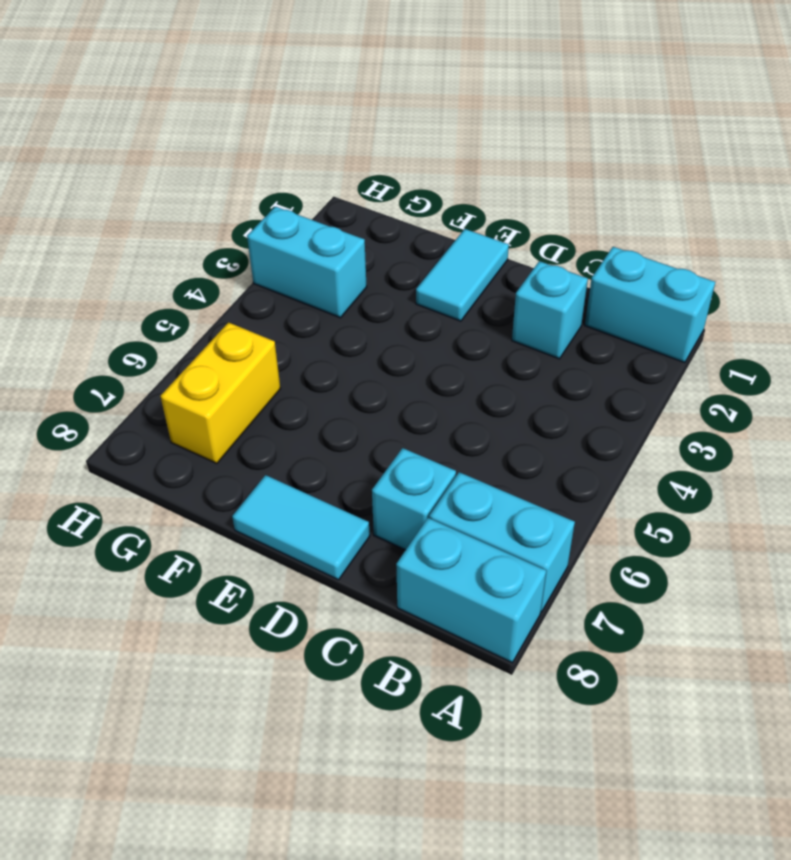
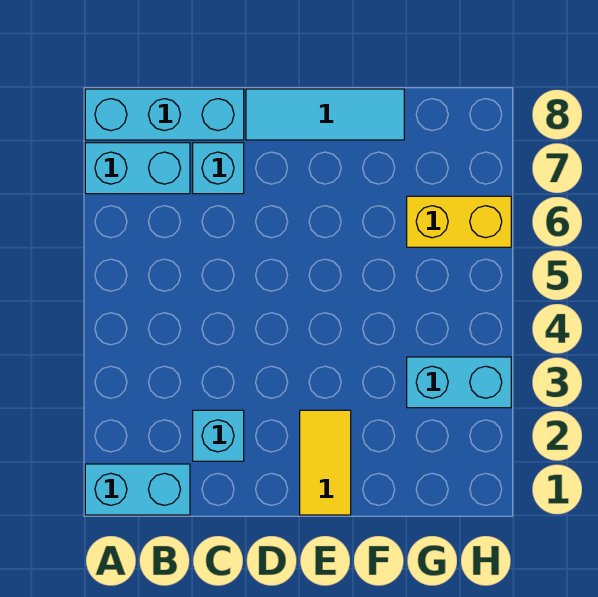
cyan brick A8:B8 level 1 -> cyan brick A8:C8 level 1
cyan tile D8:E8 level 1 -> cyan tile D8:F8 level 1
cyan tile E1:E2 level 1 -> yellow tile E1:E2 level 1
yellow brick G6:G7 level 1 -> yellow brick G6:H6 level 1

